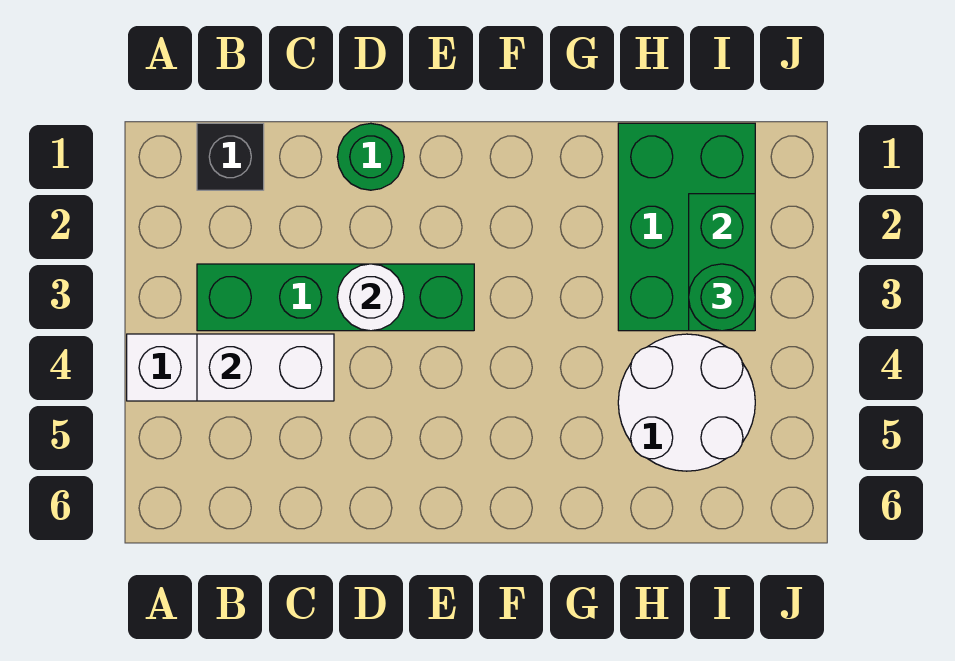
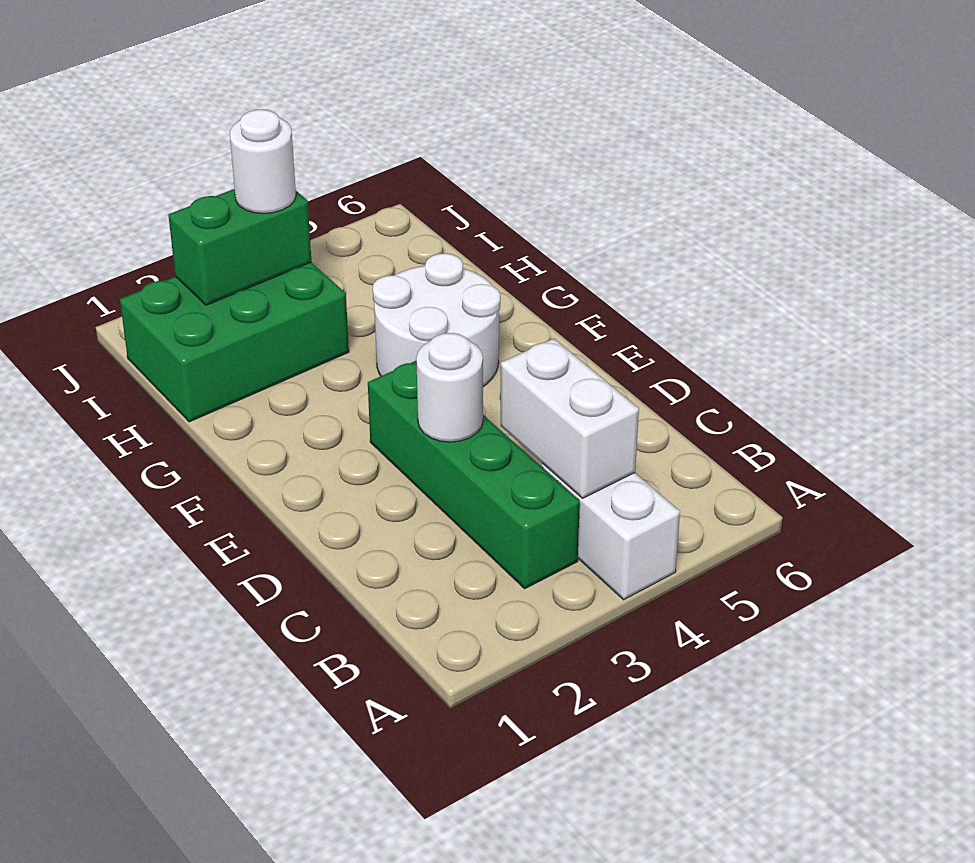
black brick B1 level 1 -> none
green round brick D1 level 1 -> none
white round brick H4:I5 level 1 -> white round brick F4:G5 level 1
green round brick I3 level 3 -> white round brick I3 level 3

